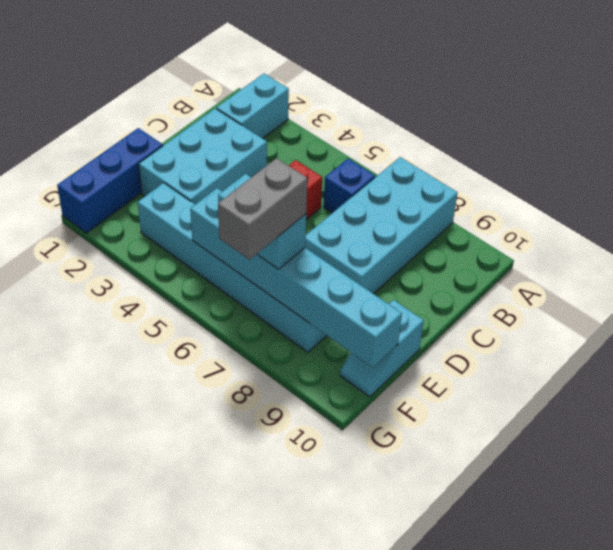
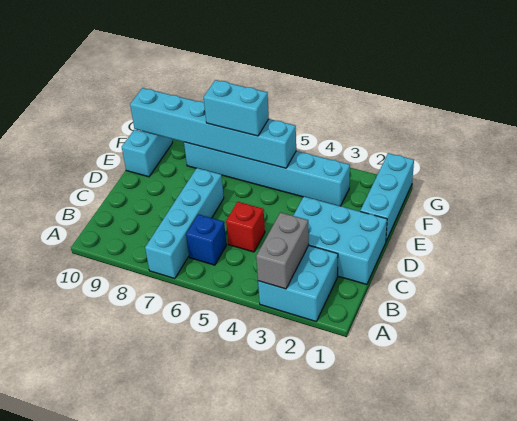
cyan brick A2:B2 level 1 -> cyan brick A2:B3 level 1
cyan brick A7:D8 level 1 -> cyan brick A7:D7 level 1
cyan brick C2:E3 level 1 -> cyan brick C1:D3 level 1
blue brick E1:G1 level 1 -> cyan brick E1:G1 level 1
grey brick F7:G7 level 4 -> grey brick A3:B3 level 2

